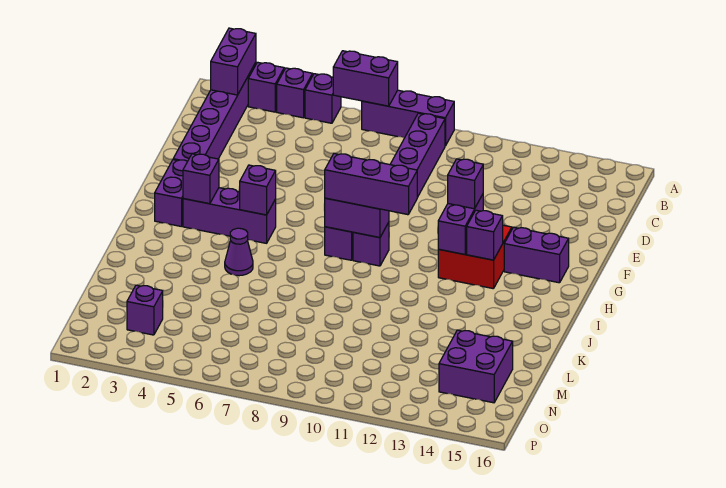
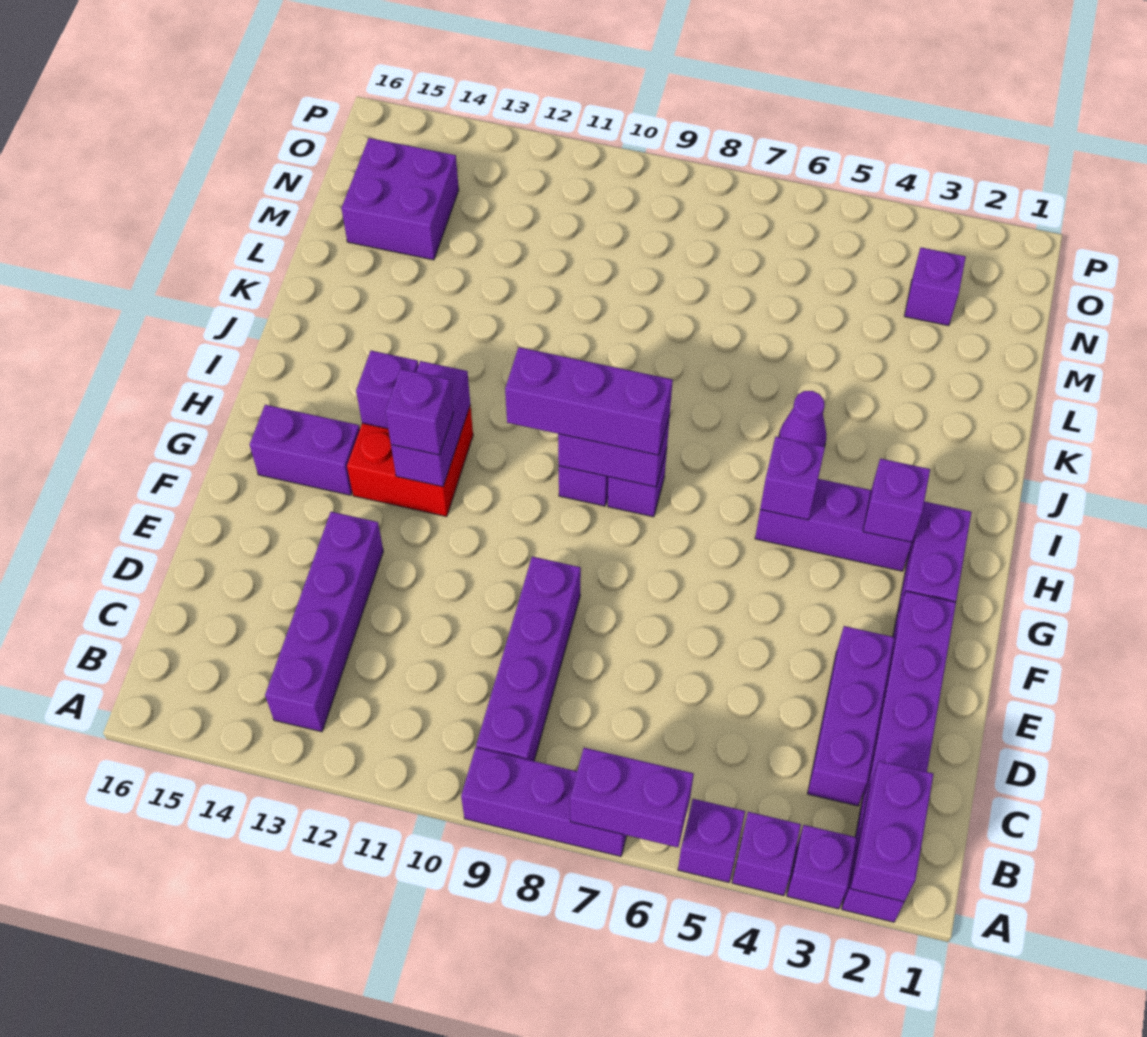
none -> purple brick B13:E13 level 1
none -> purple brick C3:E3 level 1

